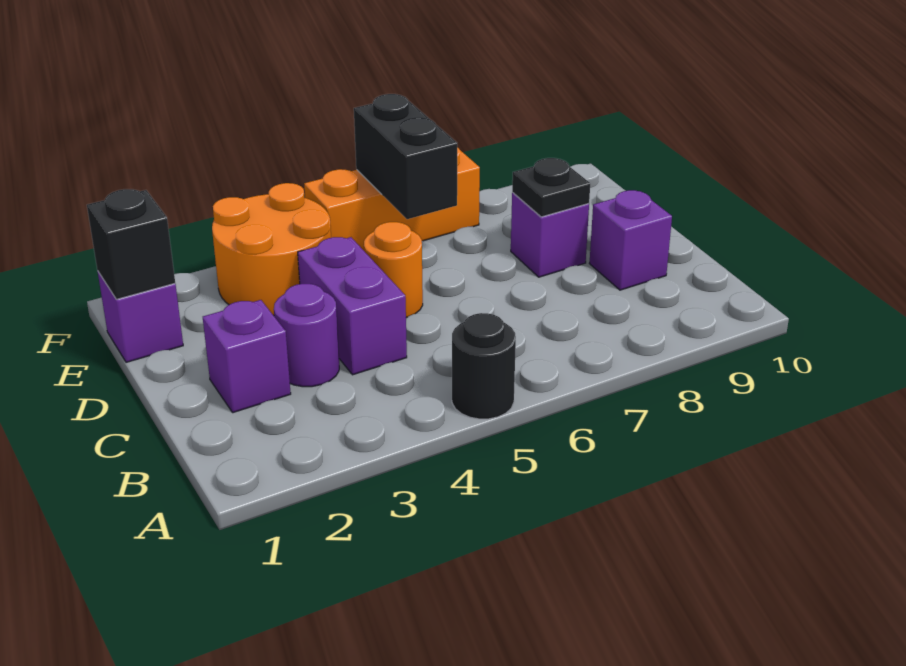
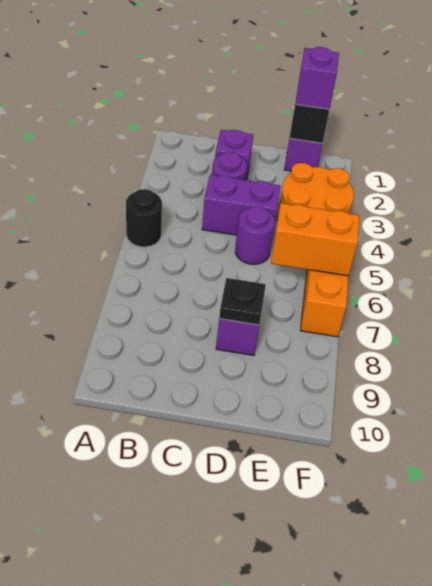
purple brick C9 level 1 -> purple brick E1 level 3
orange round brick D5 level 1 -> purple round brick D5 level 1
black brick E6:F6 level 2 -> orange brick E6:F6 level 2

